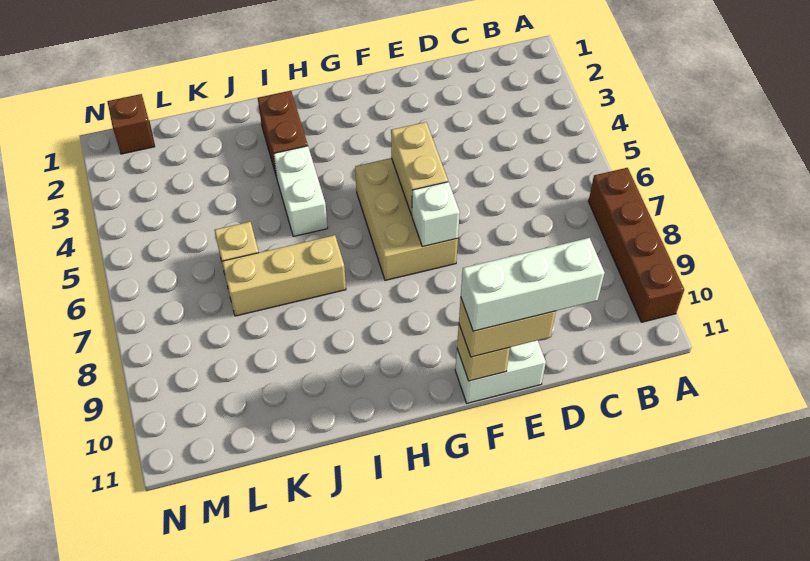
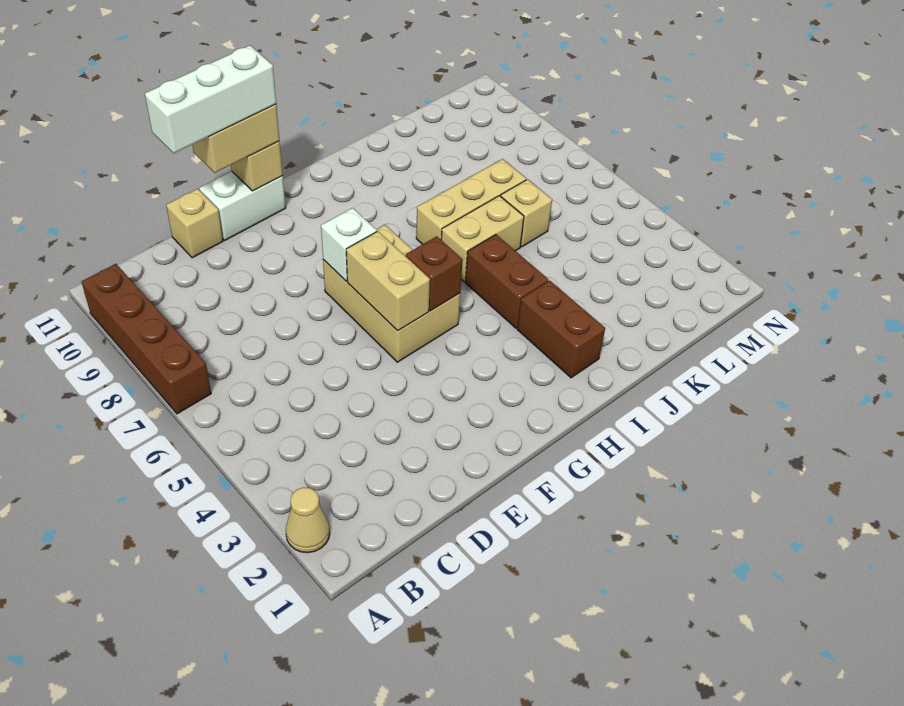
none -> tan cone A2 level 1
none -> tan brick D11 level 1
white brick I4:I5 level 1 -> brown brick I4:I5 level 1
none -> tan brick I6:J6 level 1
brown brick M1 level 1 -> brown brick G5 level 2

